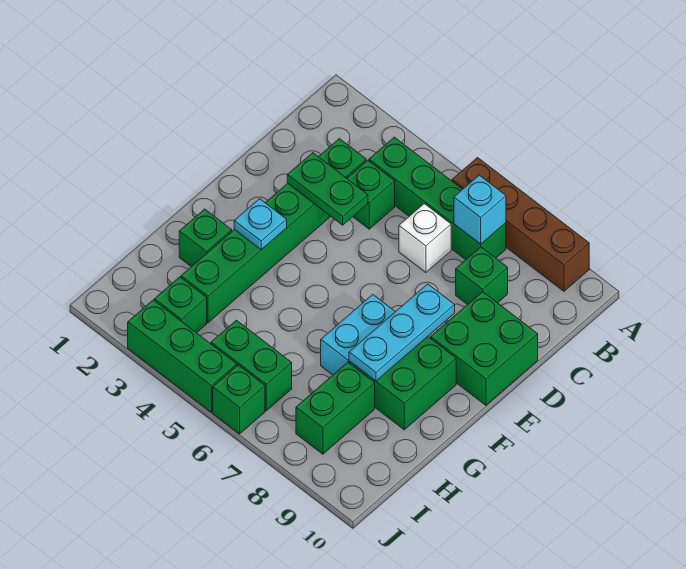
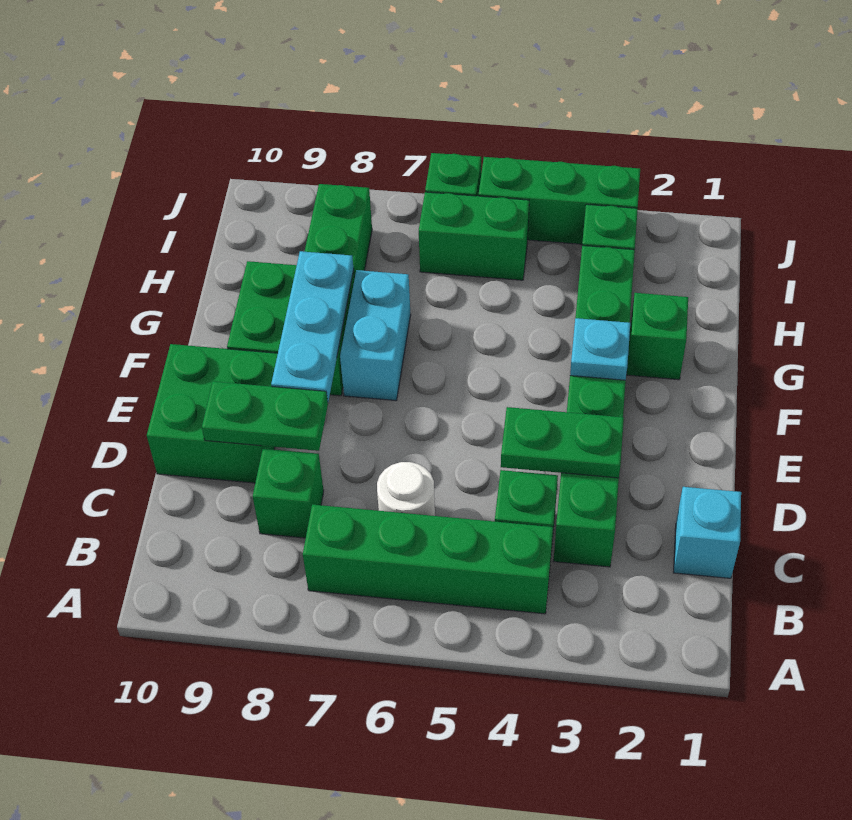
brown brick A6:A9 level 1 -> none
cyan brick B7 level 2 -> cyan brick C1 level 1
white brick C6 level 1 -> white round brick C6 level 1
none -> green plate D8:D9 level 2

